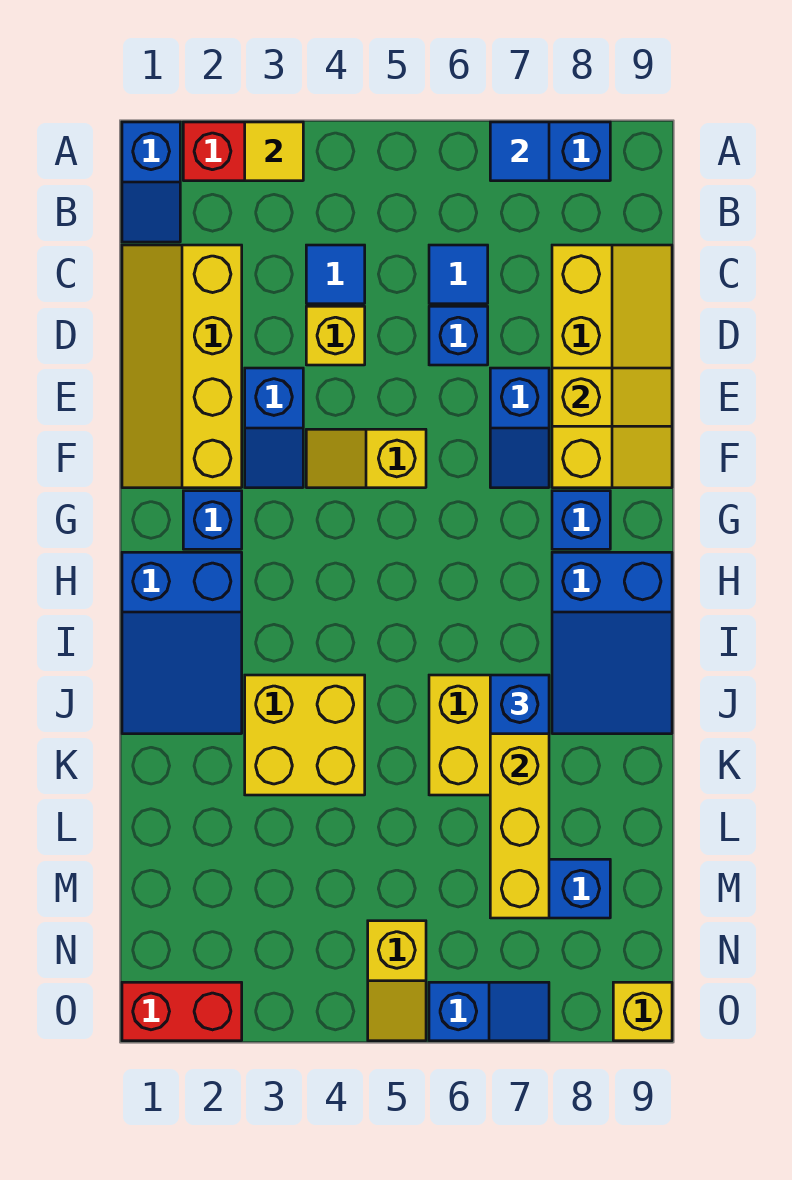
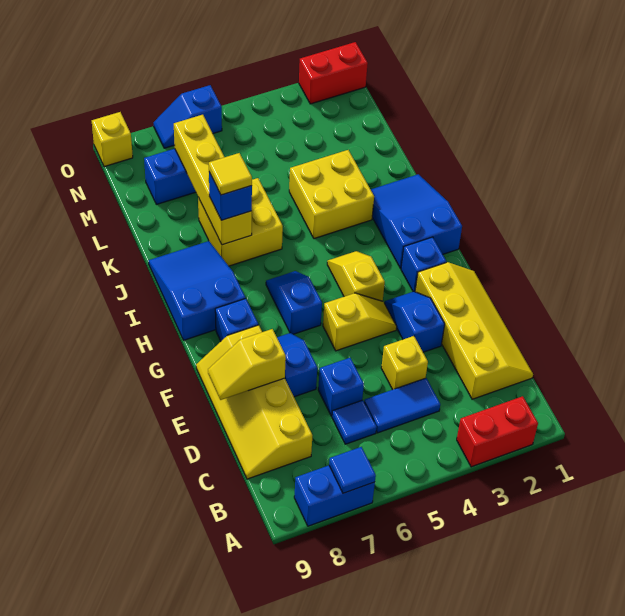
blue slope A1:B1 level 1 top A -> blue slope G6:H6 level 1 top G
yellow tile A3 level 2 -> yellow tile J7 level 4
blue tile C4 level 1 -> blue tile C4:C5 level 1
yellow slope N5:O5 level 1 top N -> yellow slope G4:H4 level 1 top G

